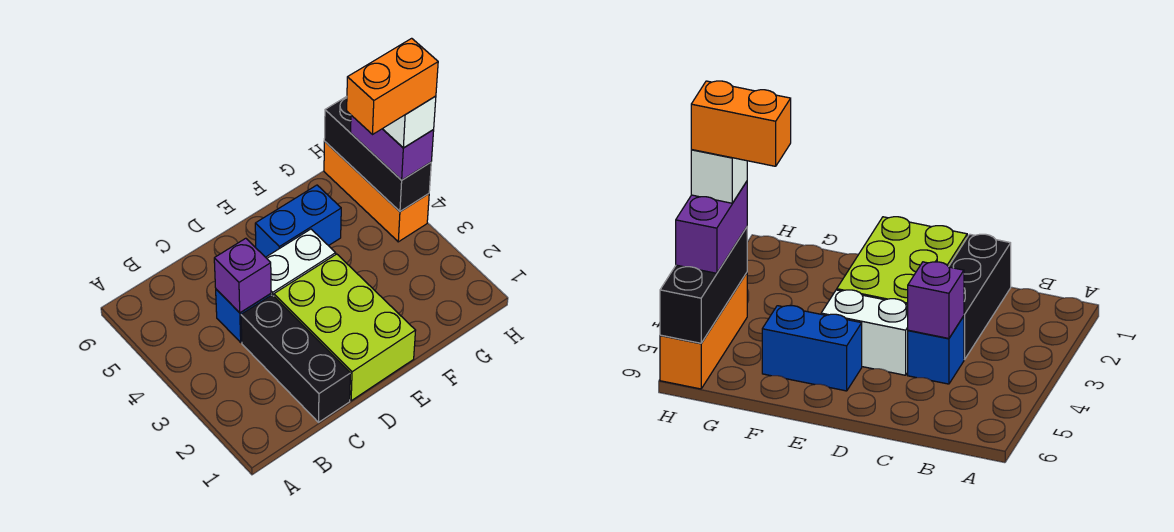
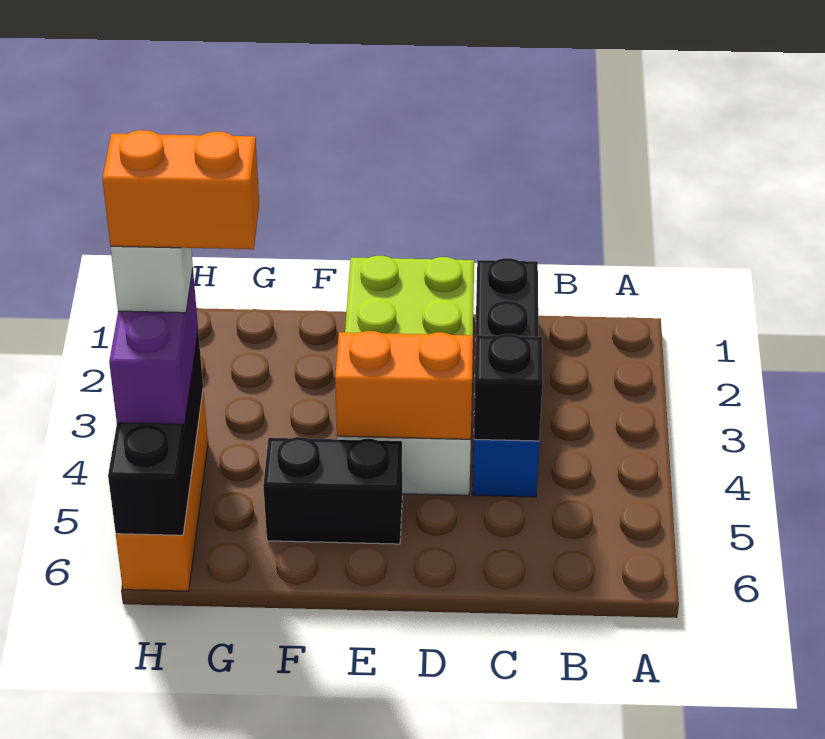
purple brick C4 level 2 -> black brick C4 level 2
none -> orange brick D4:E4 level 2
blue brick E5:F5 level 1 -> black brick E5:F5 level 1

